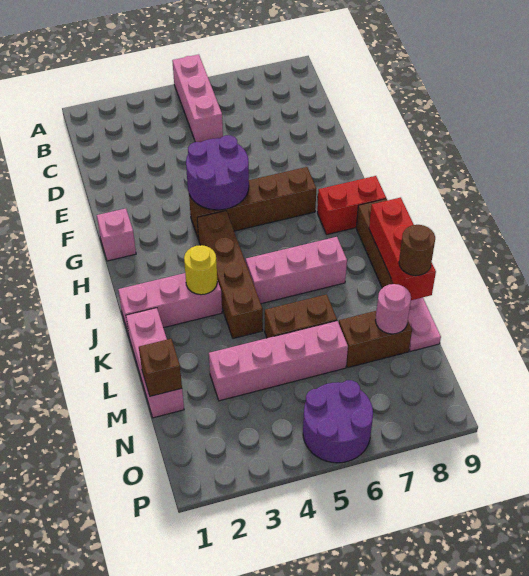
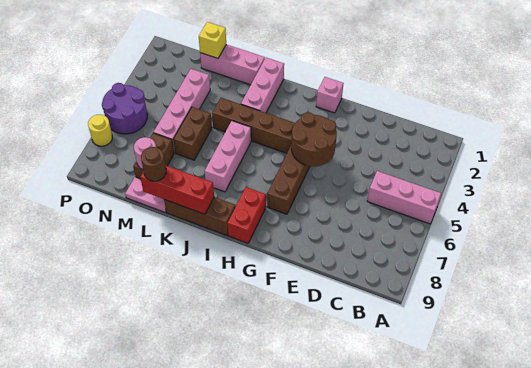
purple round brick F4:G5 level 2 -> brown round brick F4:G5 level 2
yellow round brick J3 level 2 -> yellow round brick P7 level 1
brown brick M1 level 2 -> yellow brick M1 level 2

